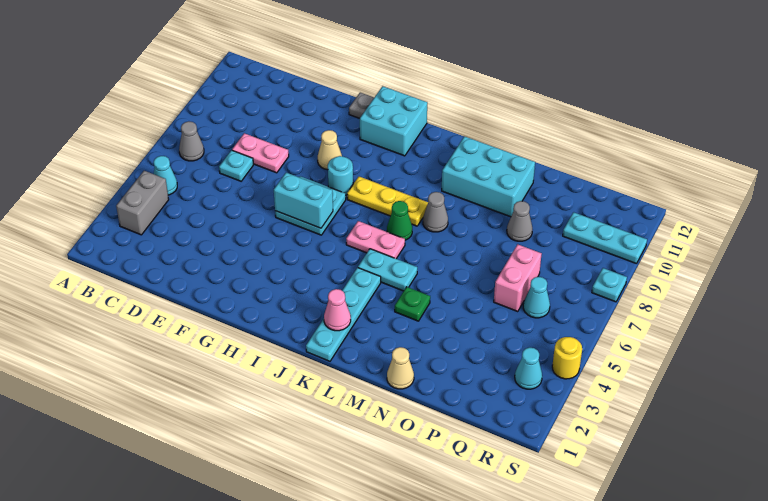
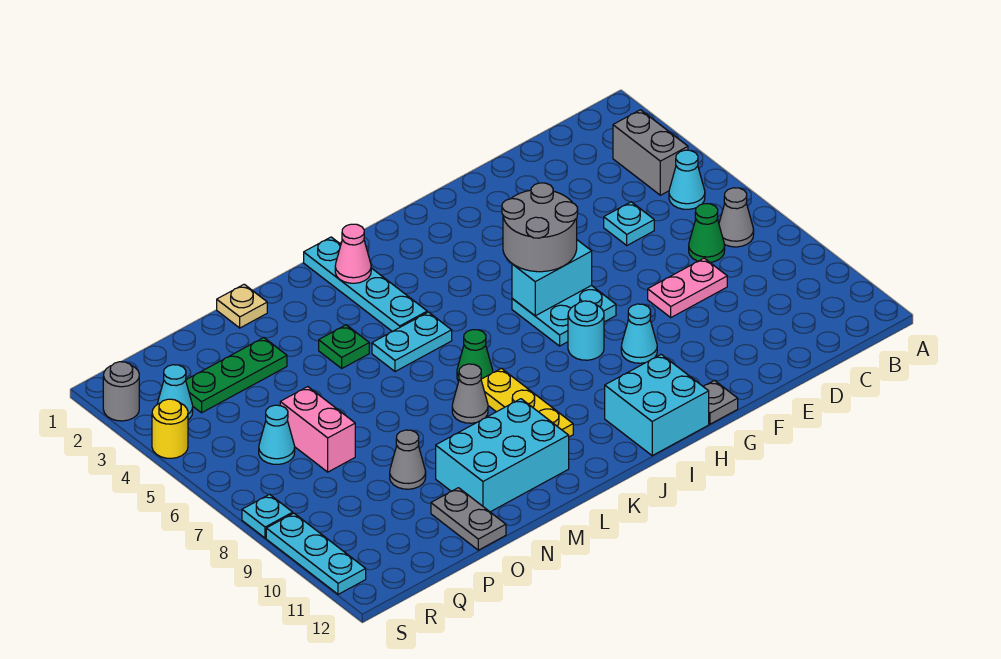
none -> green cone C7 level 1
cyan plate D7 level 1 -> cyan plate D5 level 1
none -> grey round brick G5:H6 level 3
tan cone G9 level 1 -> cyan cone G9 level 1
yellow plate I8:K8 level 1 -> yellow plate K8:K10 level 1
pink plate J6:K6 level 1 -> none
tan cone N1 level 1 -> tan plate N1 level 1
none -> green plate O3:Q3 level 1
none -> grey plate O11:O12 level 1
cyan plate Q10:S10 level 1 -> cyan plate S9:S11 level 1
none -> grey round brick S2 level 1

